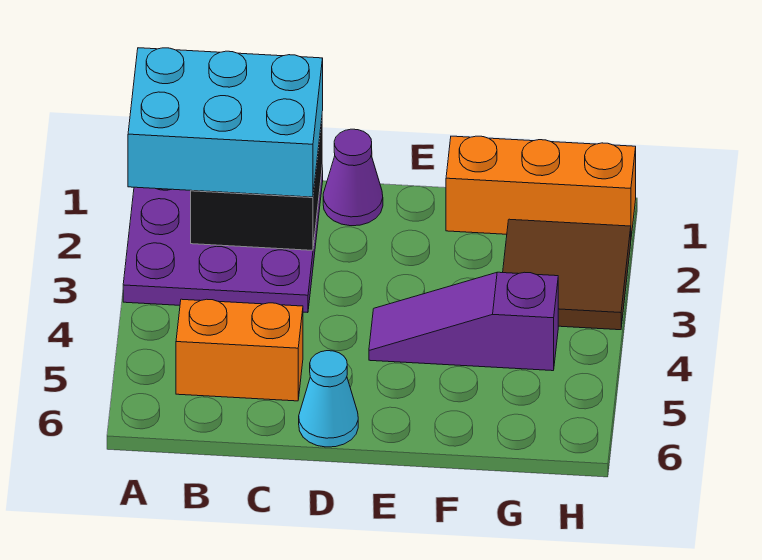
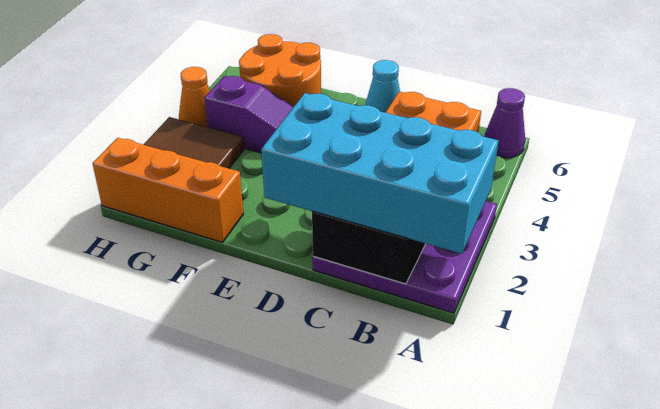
cyan brick A1:C2 level 3 -> cyan brick A1:D2 level 3
purple cone D1 level 1 -> purple cone A6 level 1
none -> orange round brick F5:G6 level 1
none -> orange cone H4 level 1

